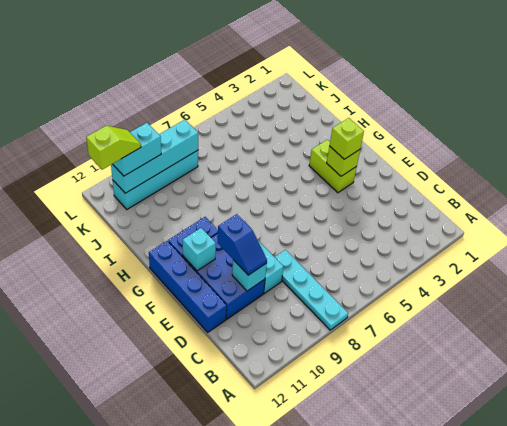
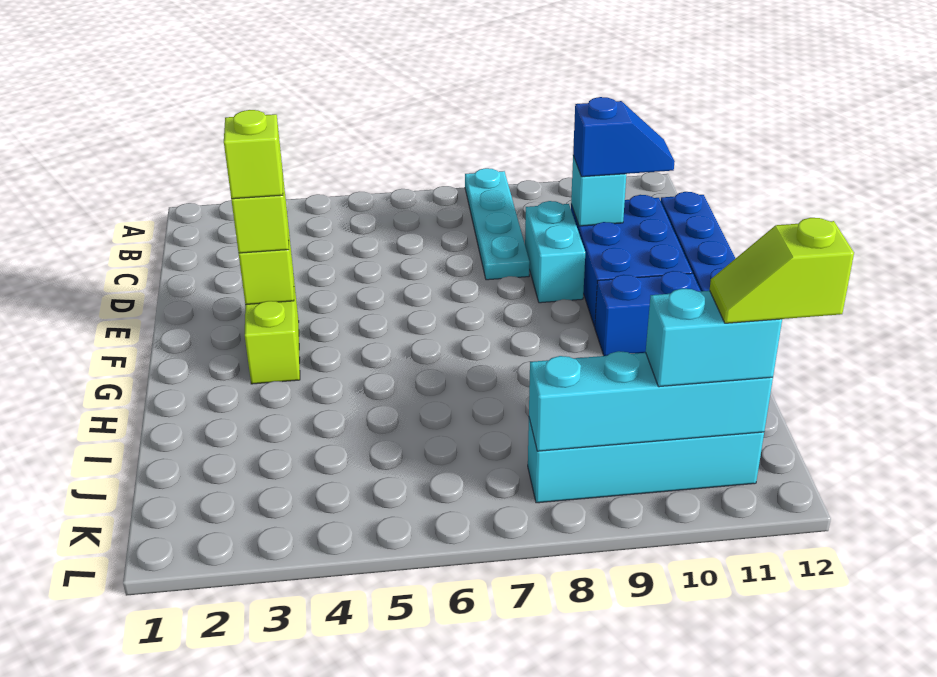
blue slope D10:E10 level 3 top E -> blue slope D10:D11 level 3 top 10
none -> lime brick F3 level 4
cyan brick F11 level 2 -> none

